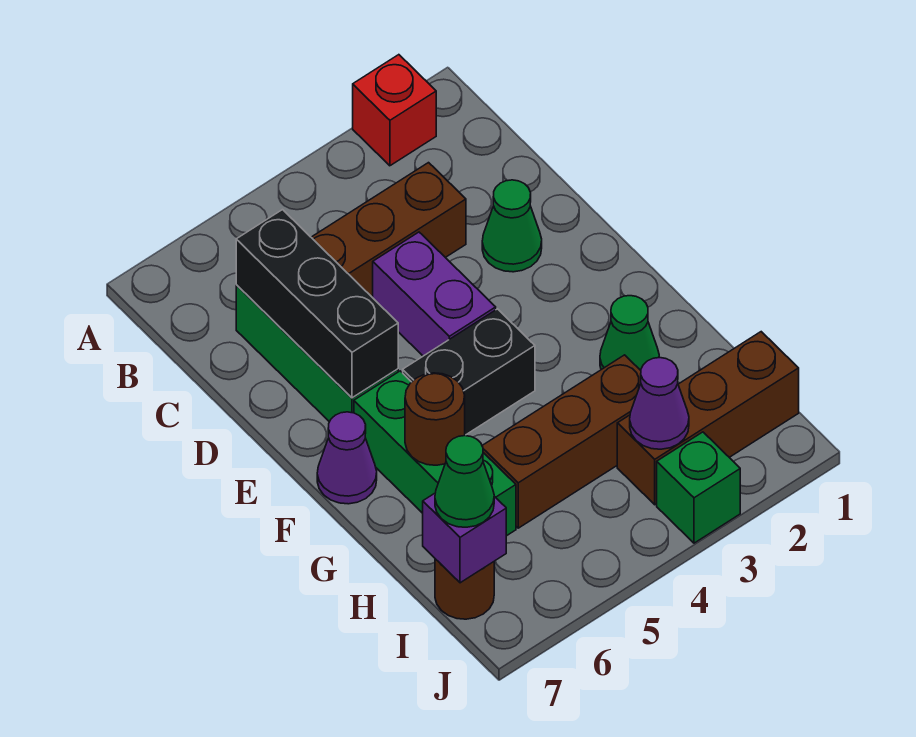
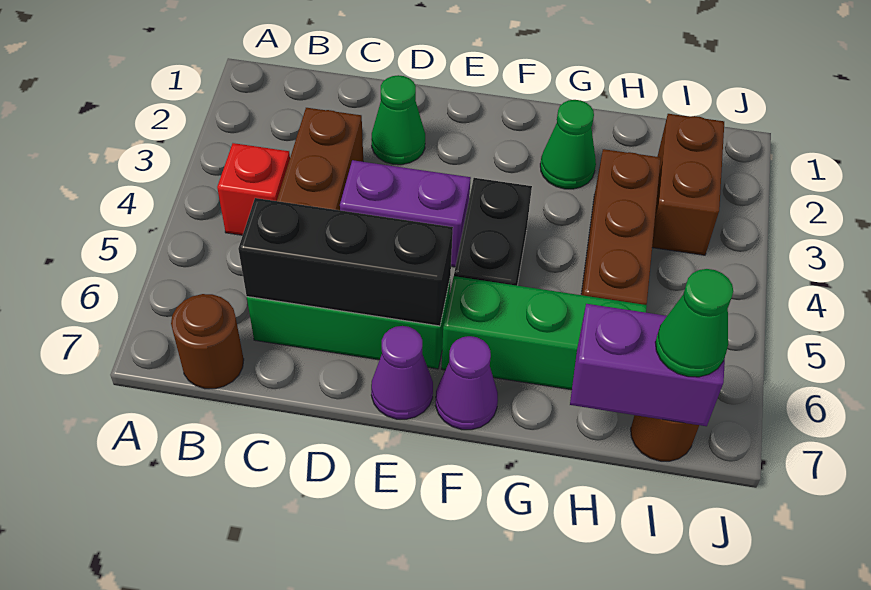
red brick A2 level 1 -> red brick B4 level 1
brown round brick G6 level 2 -> brown round brick B7 level 1
brown brick I1:I3 level 1 -> brown brick I2:I3 level 1
purple cone I3 level 2 -> purple cone E7 level 1
purple brick I7 level 2 -> purple brick H7:I7 level 2
green brick J3 level 1 -> none

